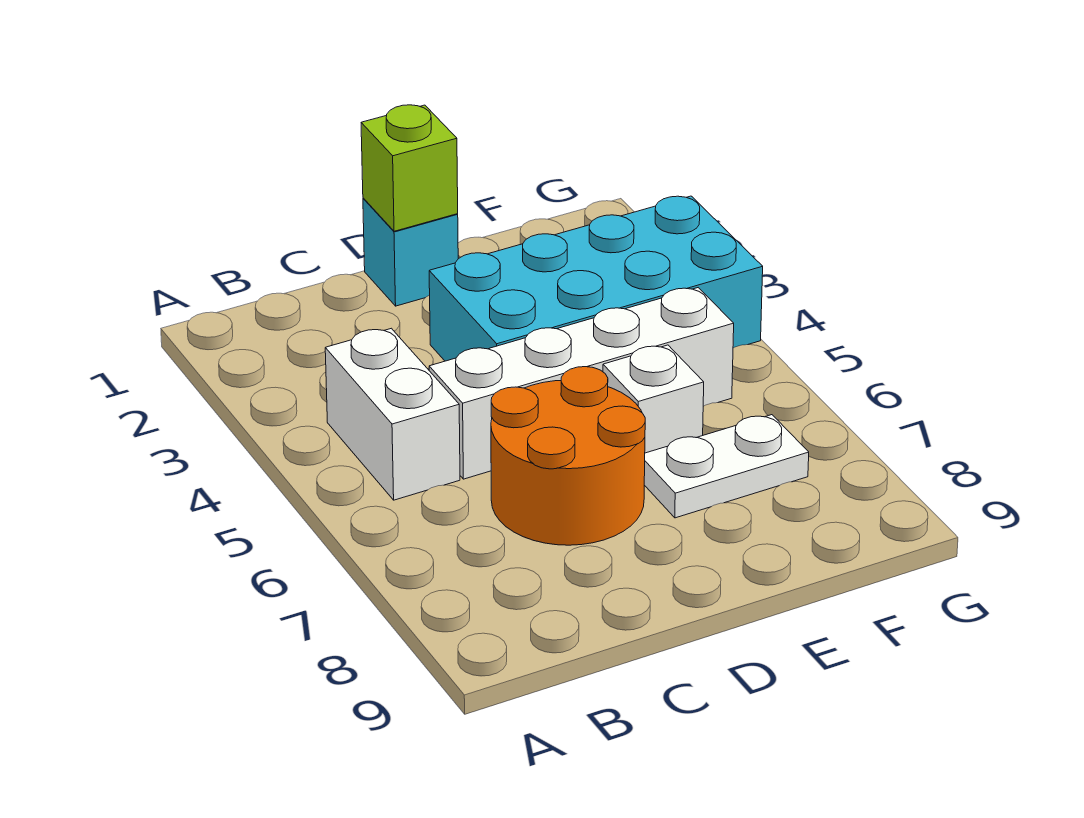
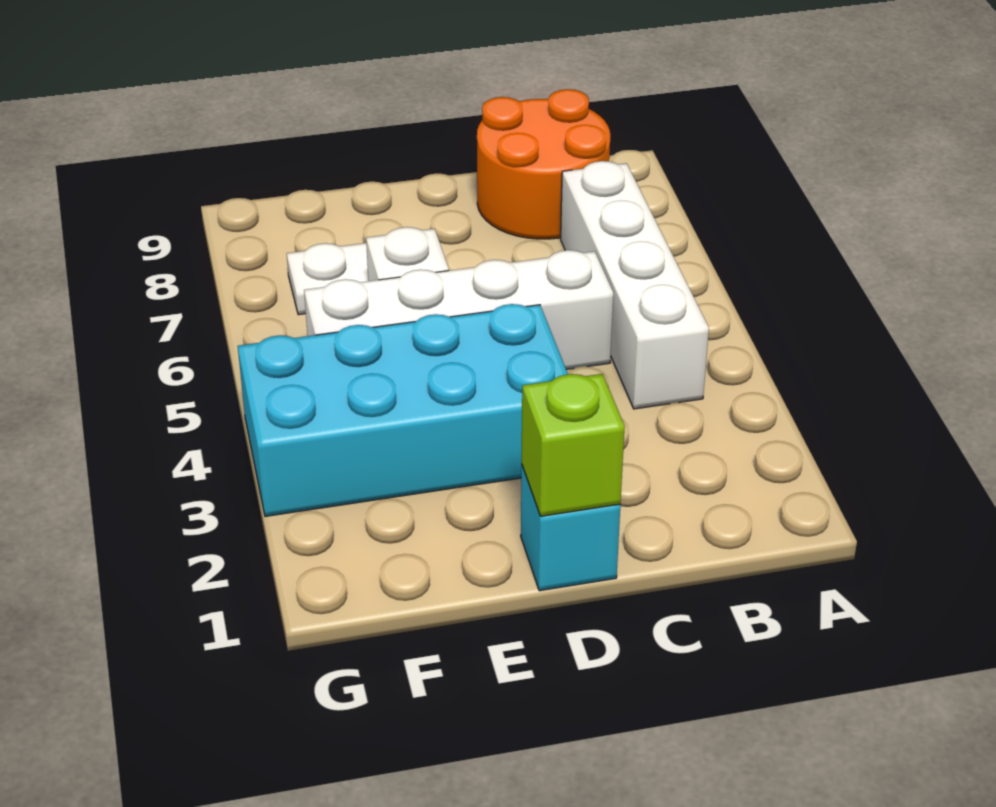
white brick B4:B5 level 1 -> white brick B4:B7 level 1
orange round brick C6:D7 level 1 -> orange round brick B8:C9 level 1

